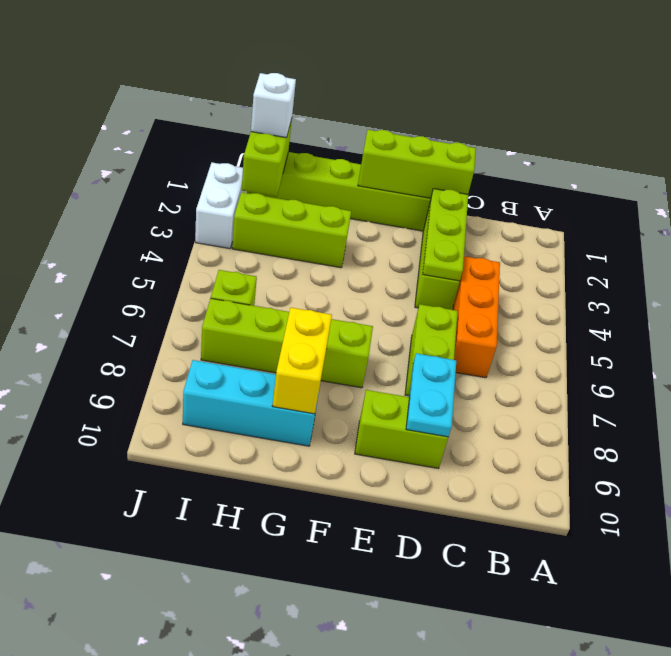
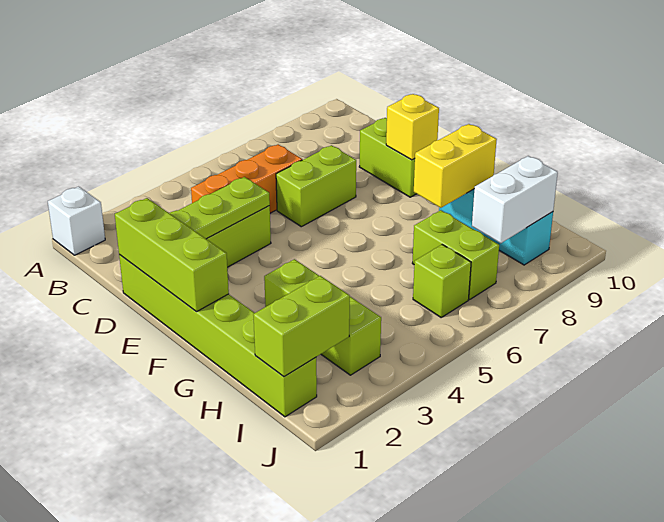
cyan plate D8:D9 level 2 -> none
none -> yellow brick E9 level 2
lime brick F7:I7 level 1 -> lime brick H7:I7 level 1
white brick I1 level 3 -> white brick A1 level 1
white brick J2:J3 level 1 -> white brick I8:I9 level 2

